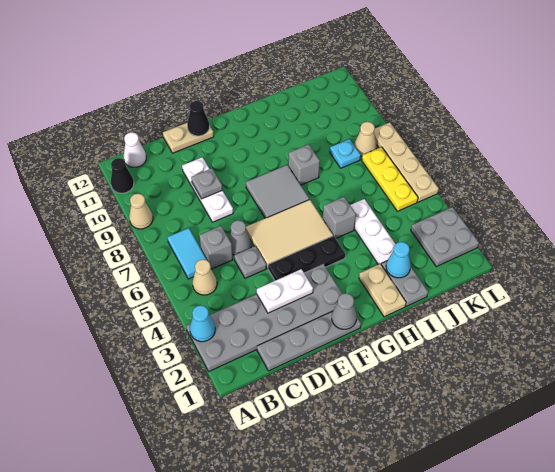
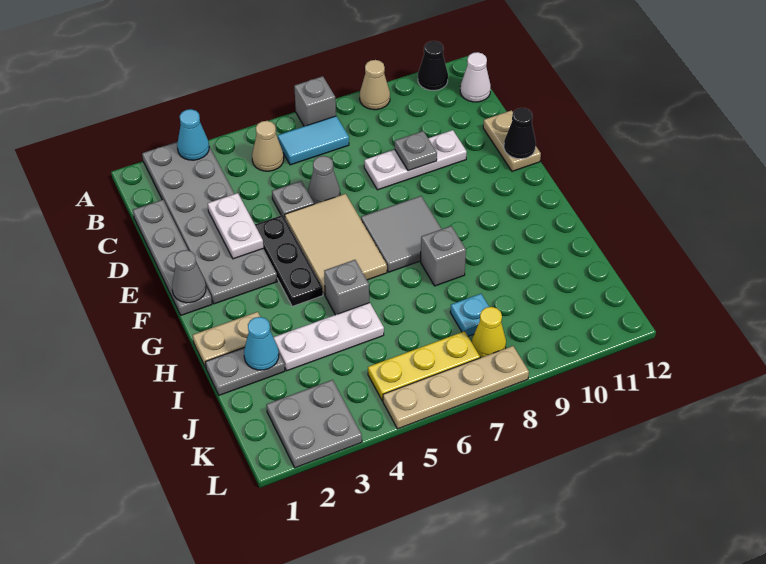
grey brick C6 level 1 -> grey brick A7 level 1
tan cone K8 level 1 -> yellow cone K8 level 1

